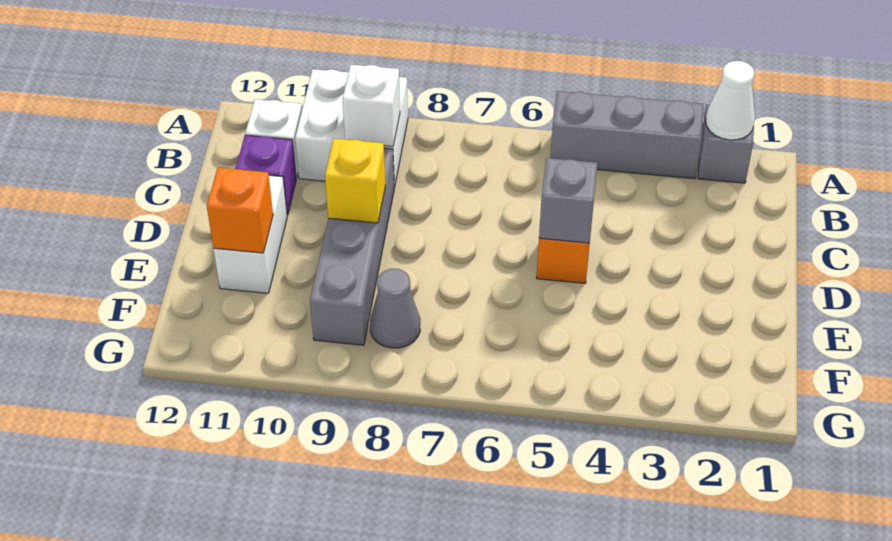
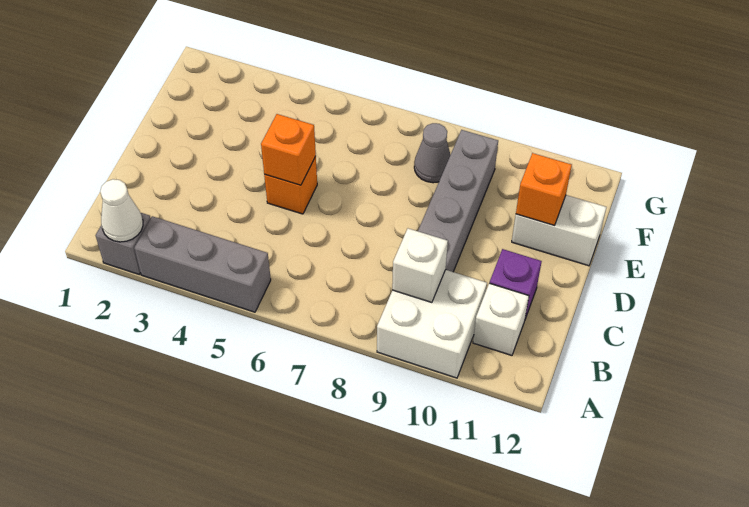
grey brick D5 level 2 -> orange brick D5 level 2
yellow brick D9 level 2 -> none
white brick D11:E11 level 1 -> white brick E11:E12 level 1

